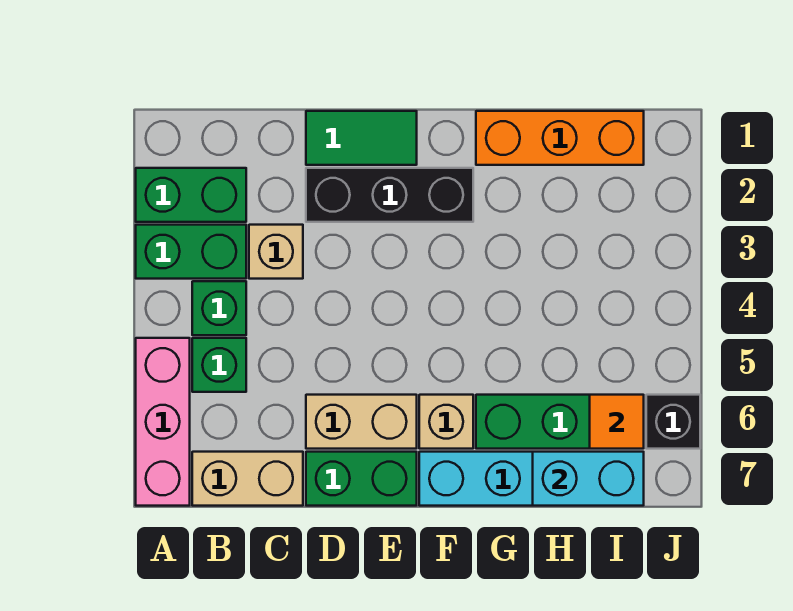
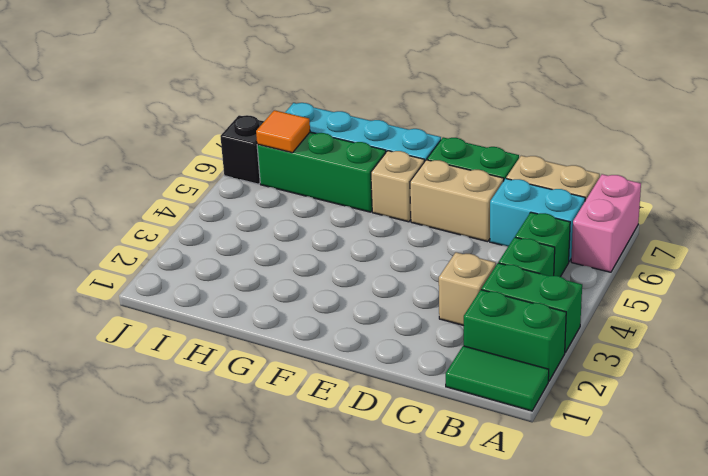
pink brick A5:A7 level 1 -> pink brick A6:A7 level 1
green tile D1:E1 level 1 -> green tile A1:B1 level 1
black brick D2:F2 level 1 -> none
orange brick G1:I1 level 1 -> none
cyan brick H7:I7 level 2 -> cyan brick B6:C6 level 1

